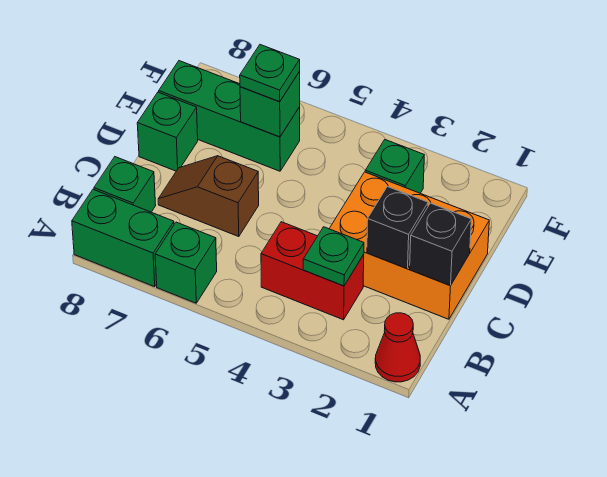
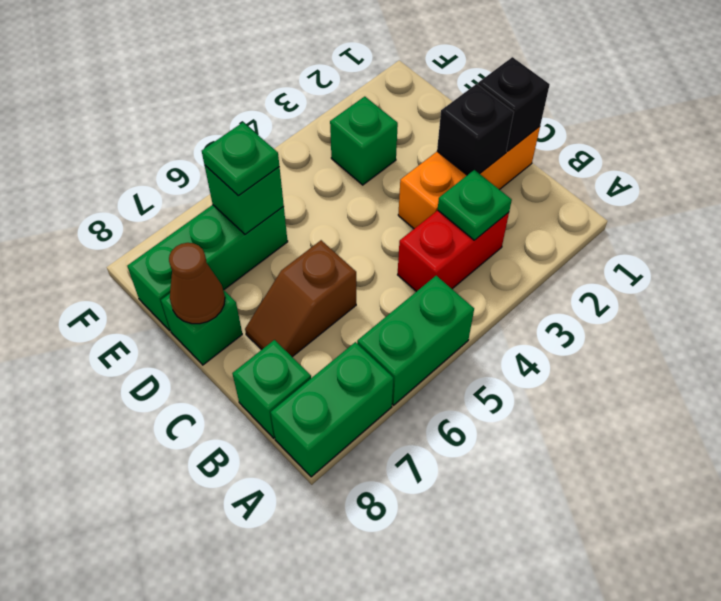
red cone A1 level 1 -> none
green brick A6 level 1 -> green brick A5:A6 level 1
orange brick C1:D3 level 1 -> orange brick C1:C3 level 1
none -> brown cone D8 level 2

